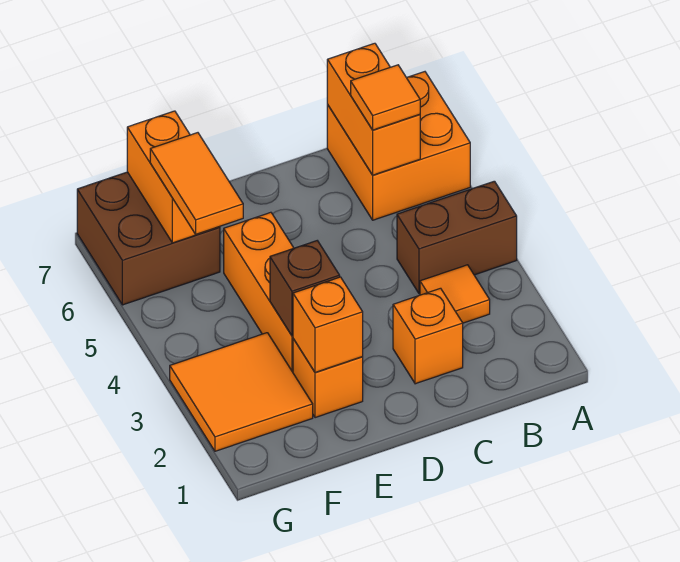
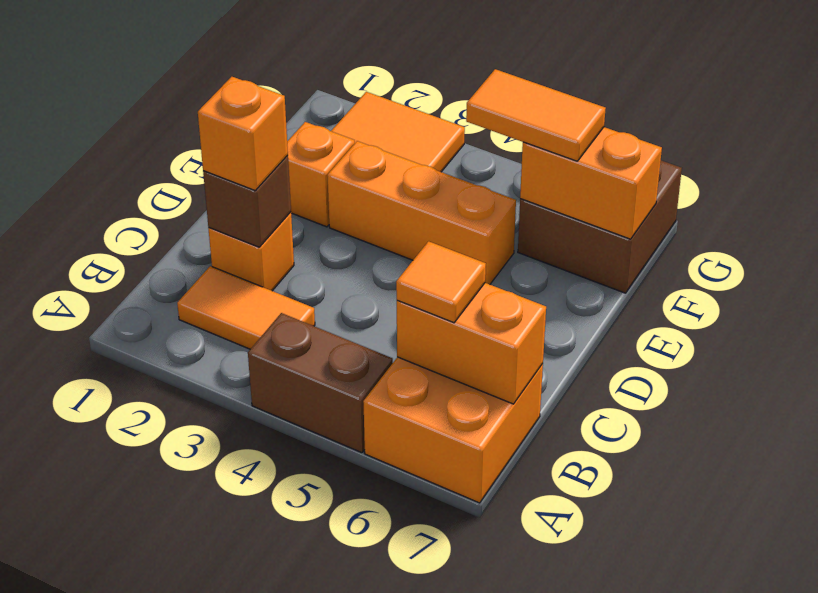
brown brick A4:B4 level 1 -> brown brick A4:A5 level 1
orange tile B3 level 1 -> orange tile B2:B3 level 1
orange brick E2 level 2 -> orange brick C2 level 3
brown brick E3 level 2 -> brown brick C2 level 2

